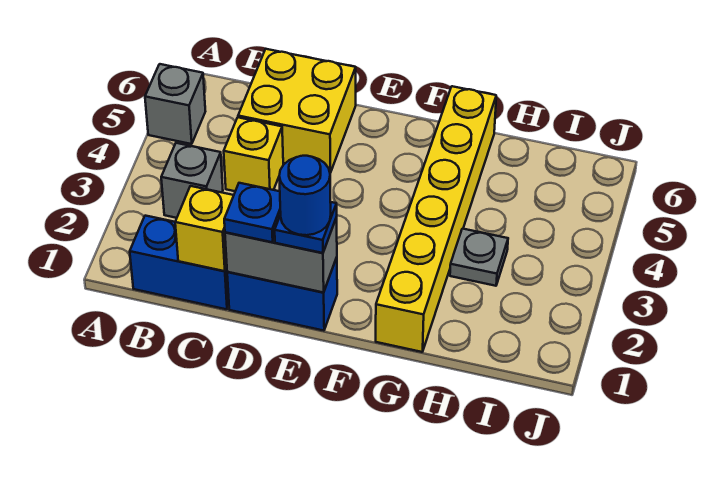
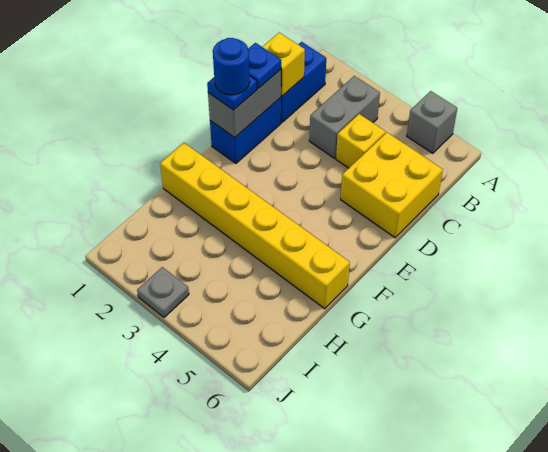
grey brick B3 level 1 -> grey brick B3:C3 level 1
grey plate H3 level 1 -> grey plate J3 level 1

